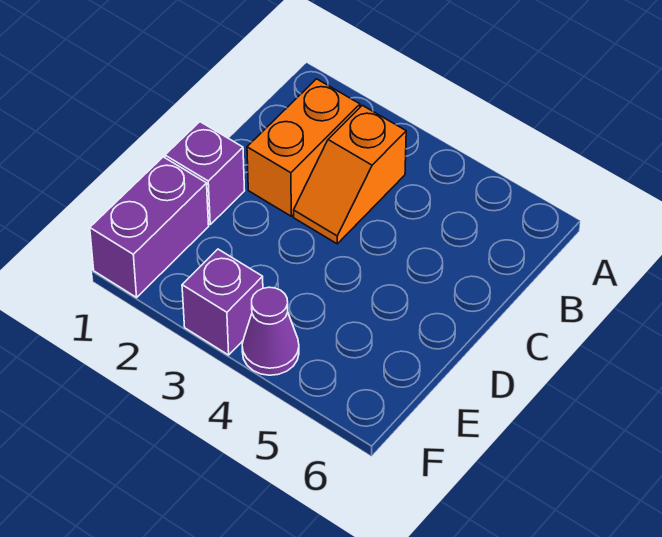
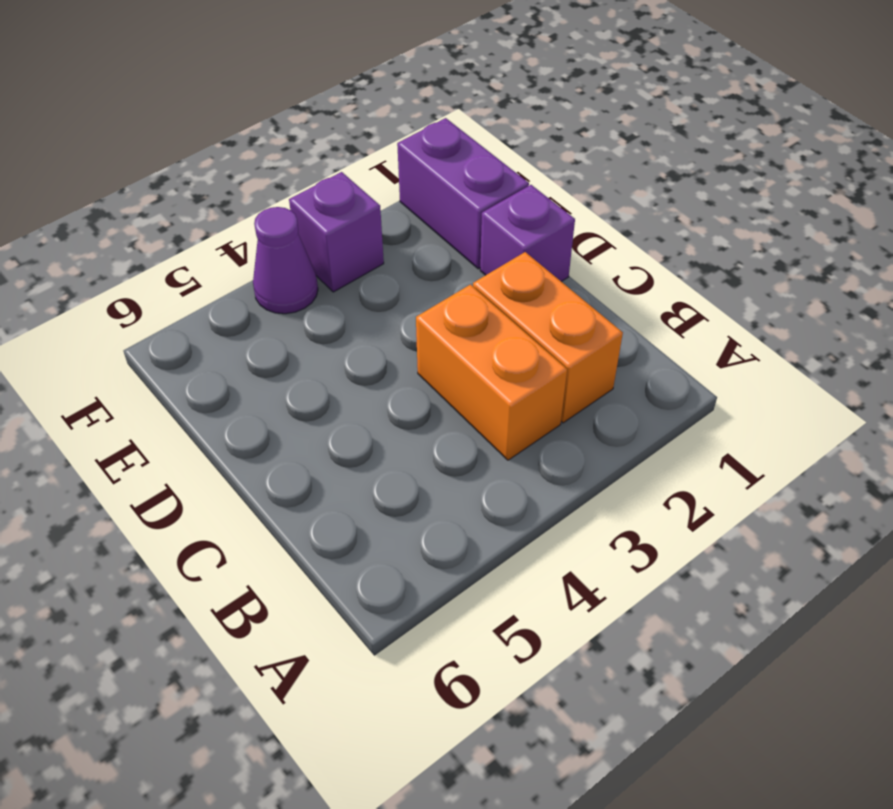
orange slope B3:C3 level 1 top B -> orange brick B3:C3 level 1

